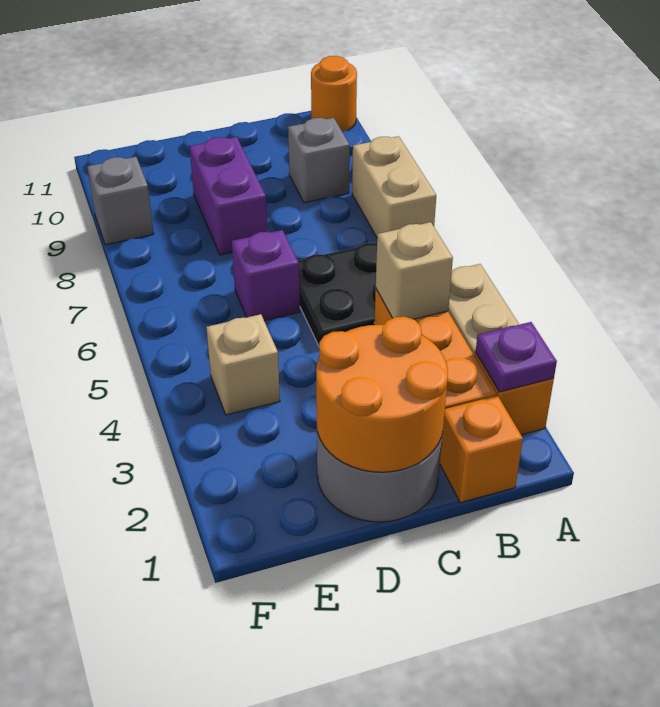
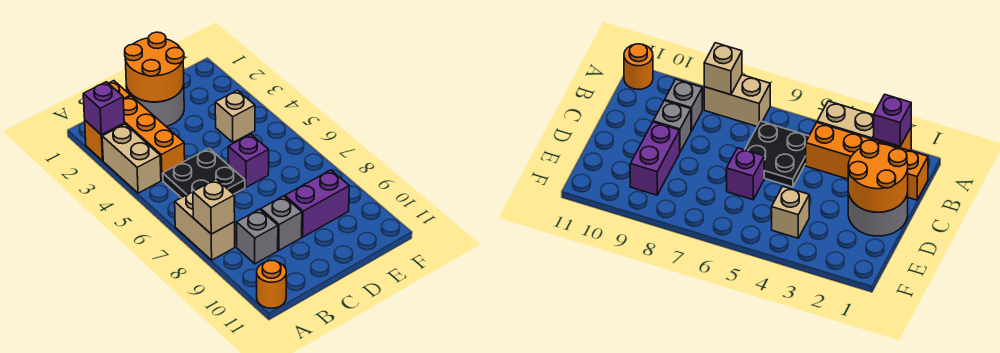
purple plate A2 level 2 -> purple brick A2 level 2
tan brick B4 level 2 -> tan brick A8 level 2
purple brick D8:D9 level 1 -> purple brick D9:E9 level 1
grey brick F9 level 1 -> grey brick C9 level 1

